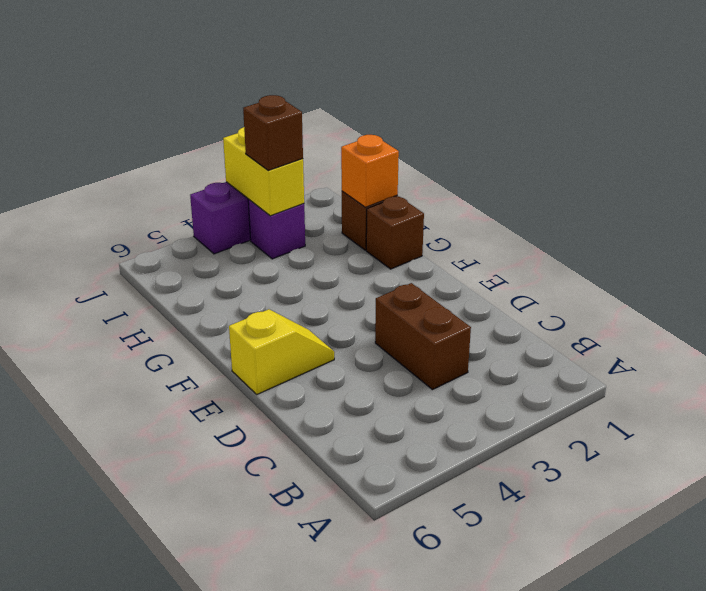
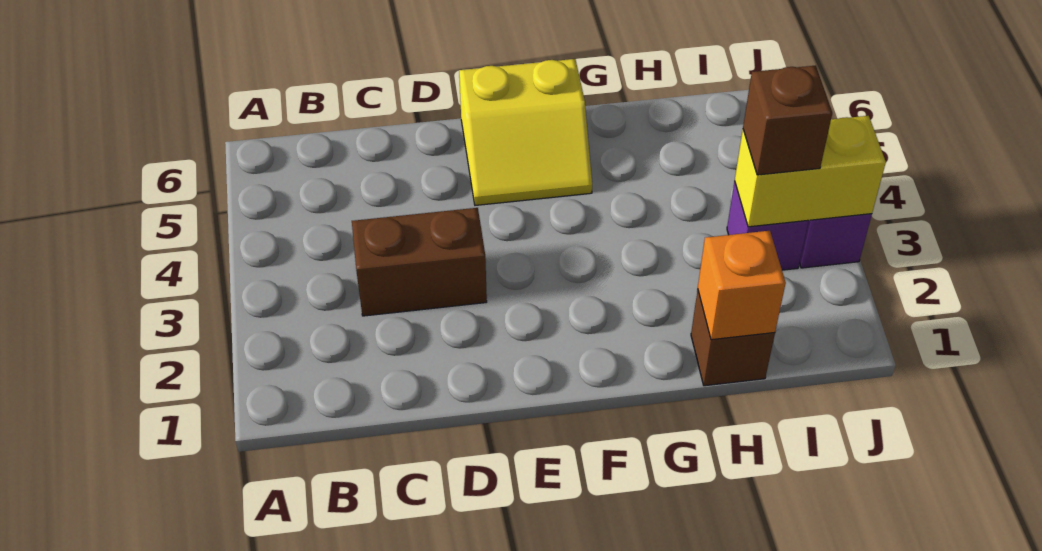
yellow slope E5:E6 level 1 top 6 -> yellow slope E5:F6 level 1 top 6
brown brick G1 level 1 -> none

